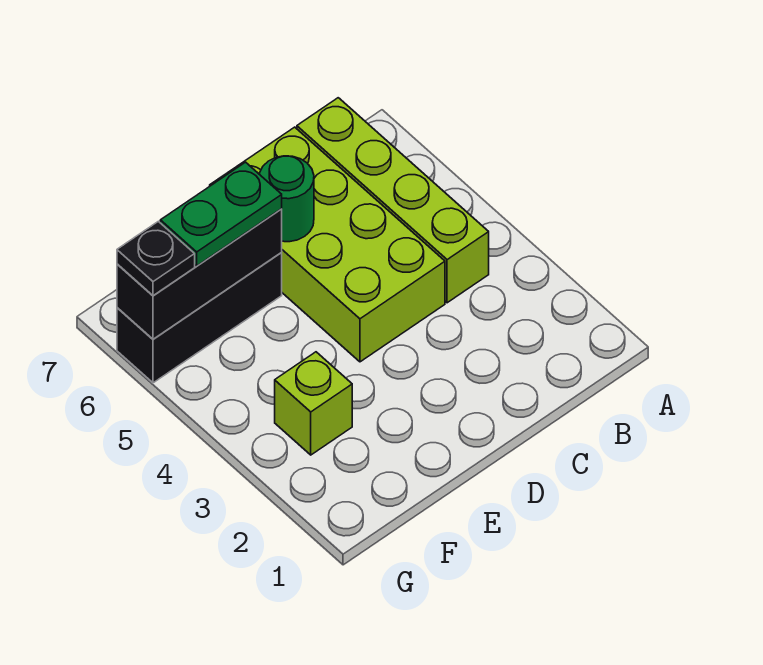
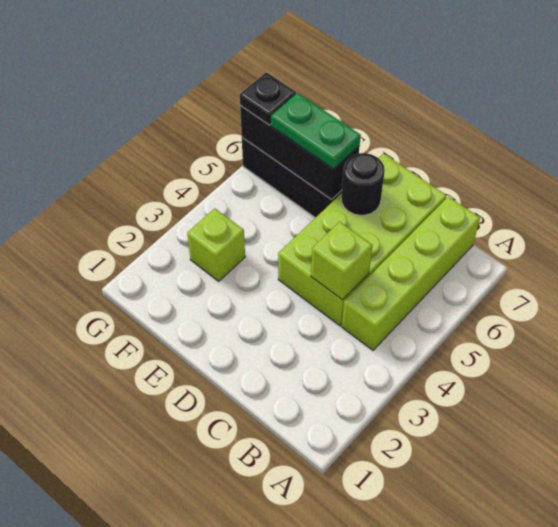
none -> lime brick C4 level 2
green round brick D6 level 2 -> black round brick D6 level 2

